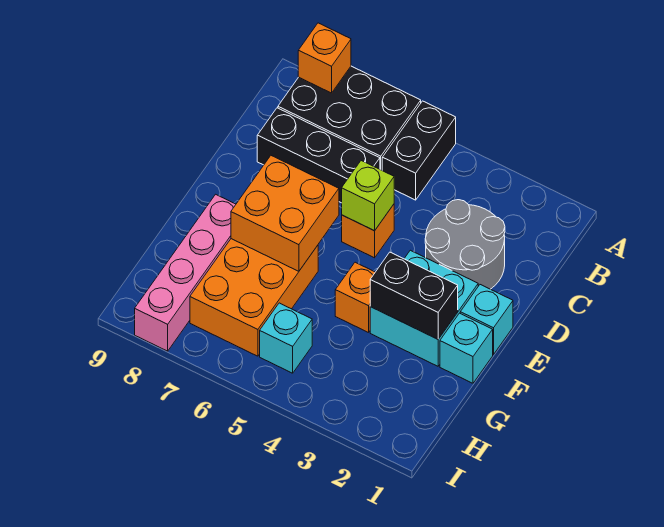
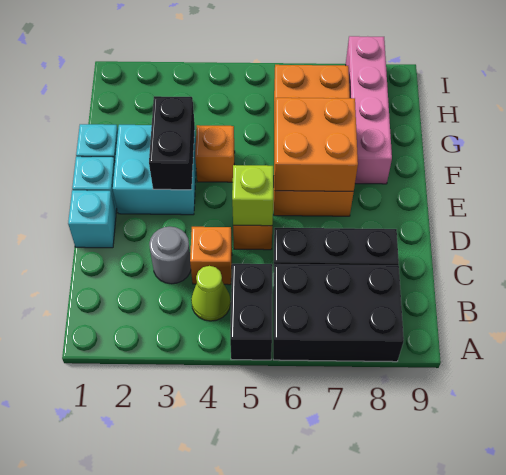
orange brick A8 level 2 -> orange brick C4 level 1
none -> lime cone B4 level 1
grey round brick C2:D3 level 1 -> grey round brick C3 level 1
black brick F2:F3 level 2 -> black brick E3:F3 level 2
orange brick F6:H7 level 1 -> orange brick E6:H7 level 1
cyan brick H5 level 1 -> cyan brick D1 level 1

